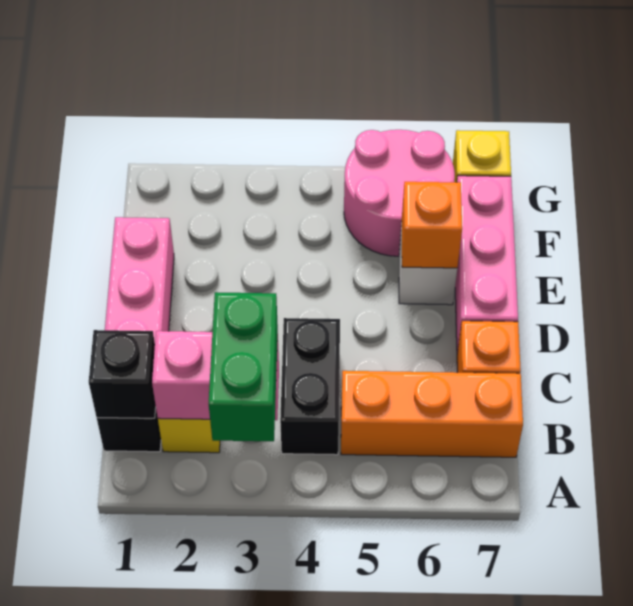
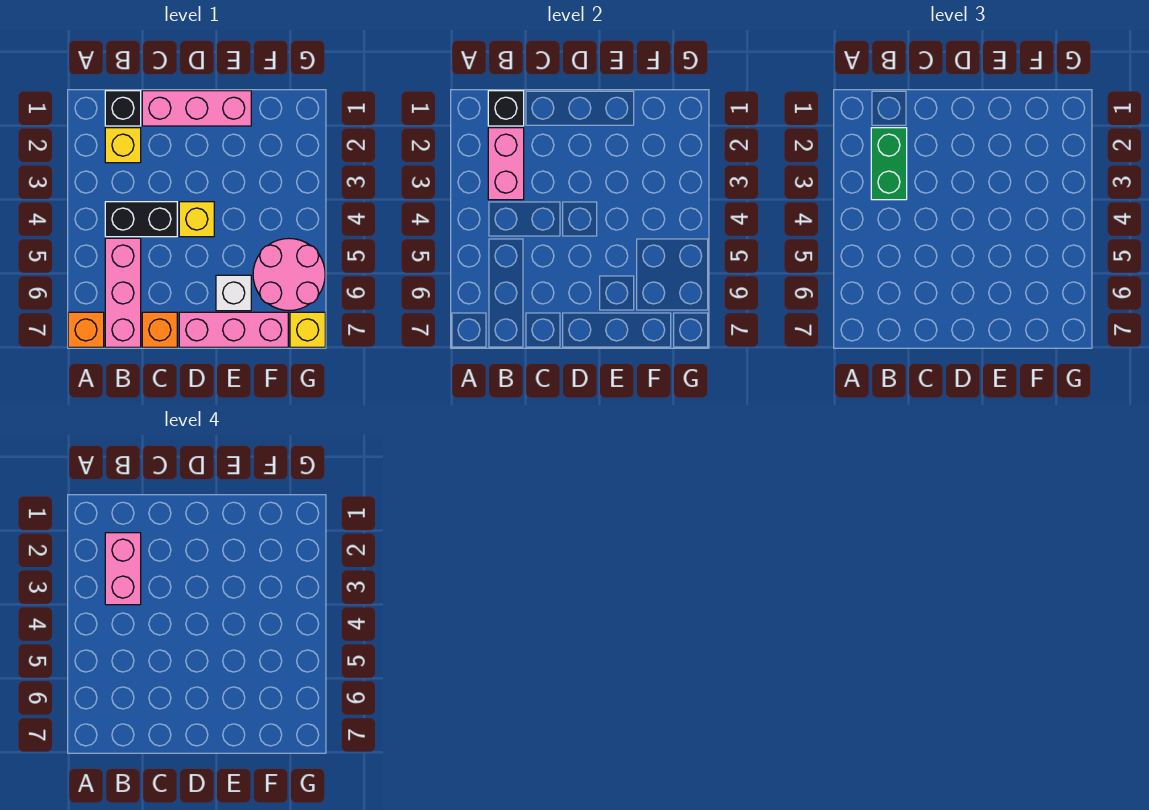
green brick A3:B3 level 3 -> green brick B2:B3 level 3
none -> pink brick B2:B3 level 4
orange brick B5:B7 level 1 -> pink brick B5:B7 level 1
none -> yellow brick D4 level 1
orange brick E6 level 2 -> orange brick A7 level 1

